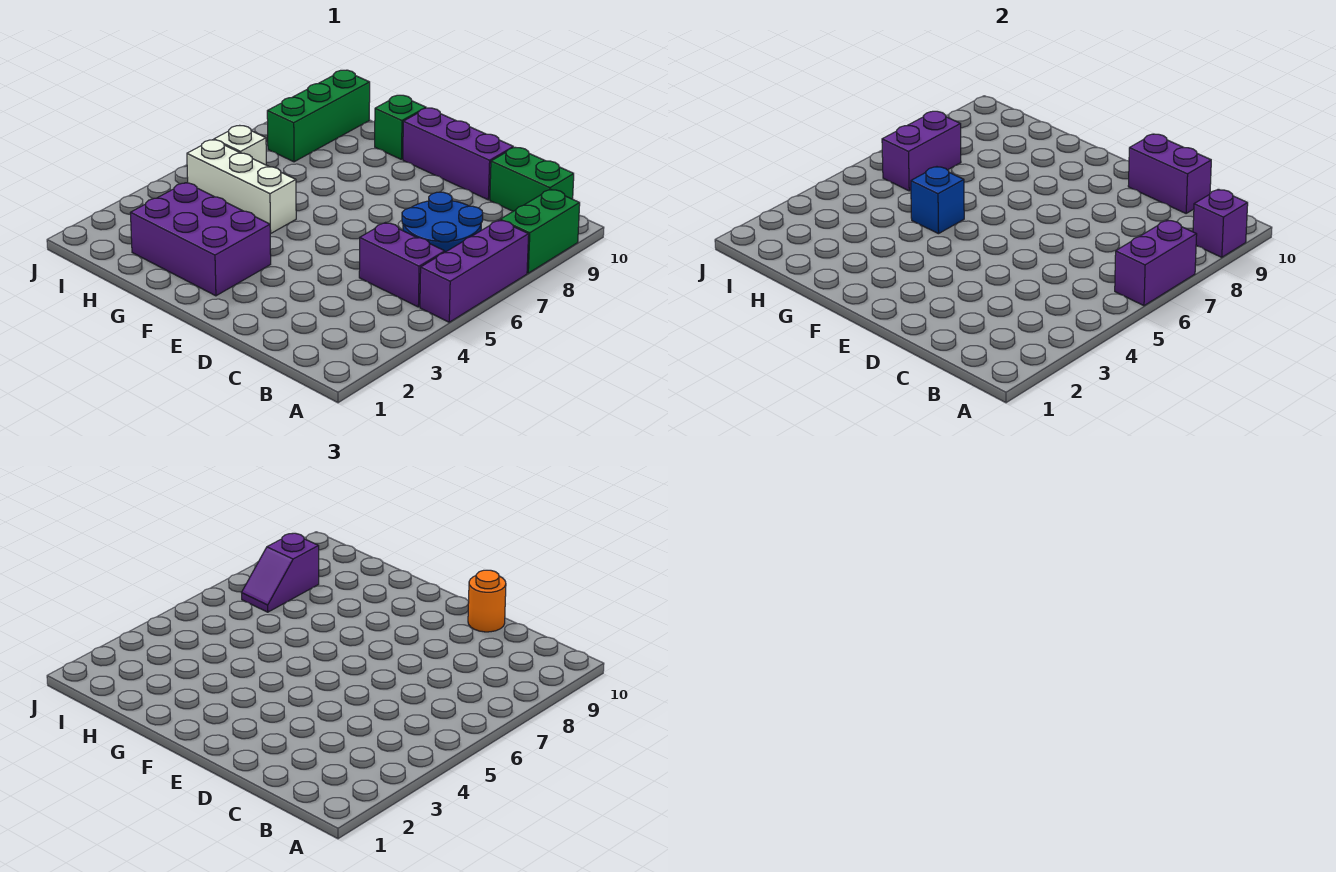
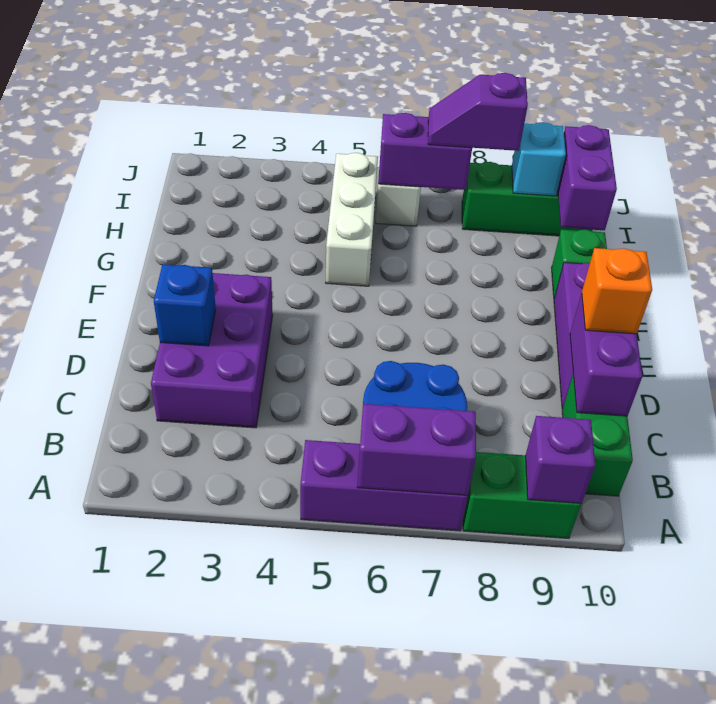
purple brick B5:C5 level 1 -> purple brick H10:I10 level 2
orange round brick D10 level 3 -> orange brick D10 level 3
purple brick F2:H3 level 1 -> purple brick C2:E3 level 1
blue brick G5 level 2 -> blue brick D2 level 2
none -> cyan brick I9 level 2

